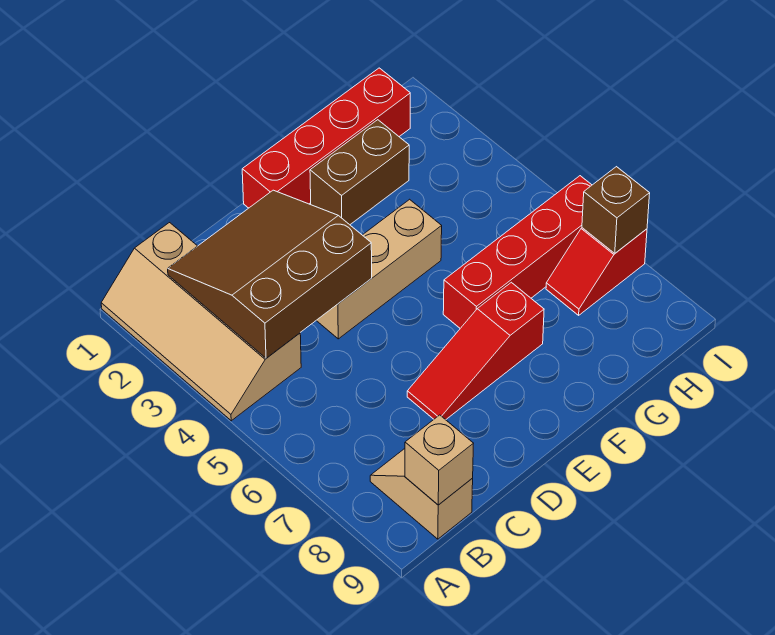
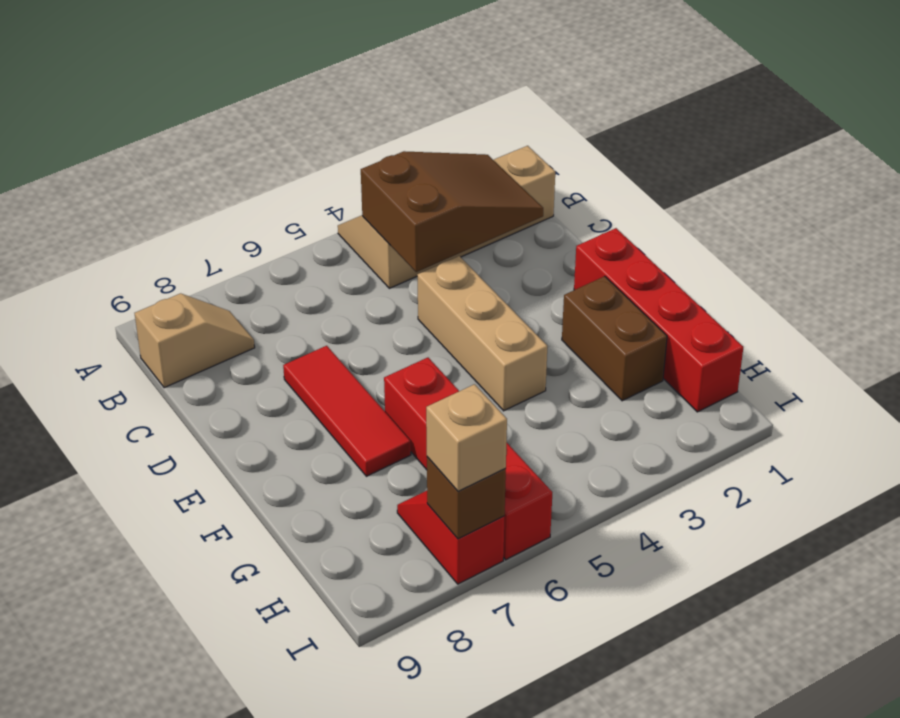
brown slope B2:D4 level 2 top 4 -> brown slope B2:C4 level 2 top 4
tan brick B9 level 2 -> tan brick I7 level 3
red slope D7:F7 level 1 top F -> red tile D7:F7 level 1

